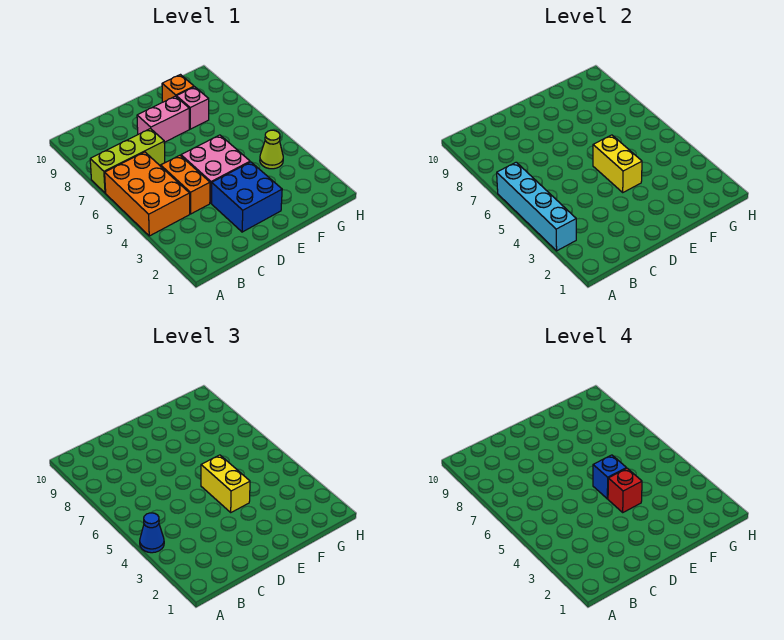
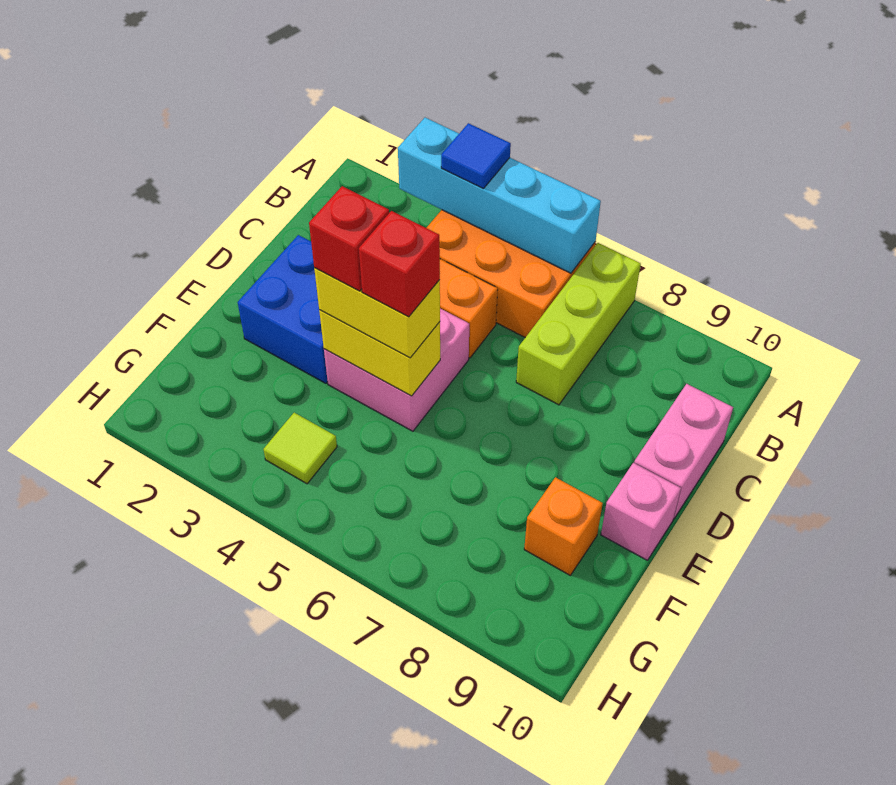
blue cone A4 level 3 -> blue tile A4 level 3
pink brick D8:E8 level 1 -> pink brick C10:D10 level 1
blue brick E5 level 4 -> red brick E5 level 4
pink brick F8 level 1 -> pink brick E10 level 1
lime cone G4 level 1 -> lime tile G4 level 1

